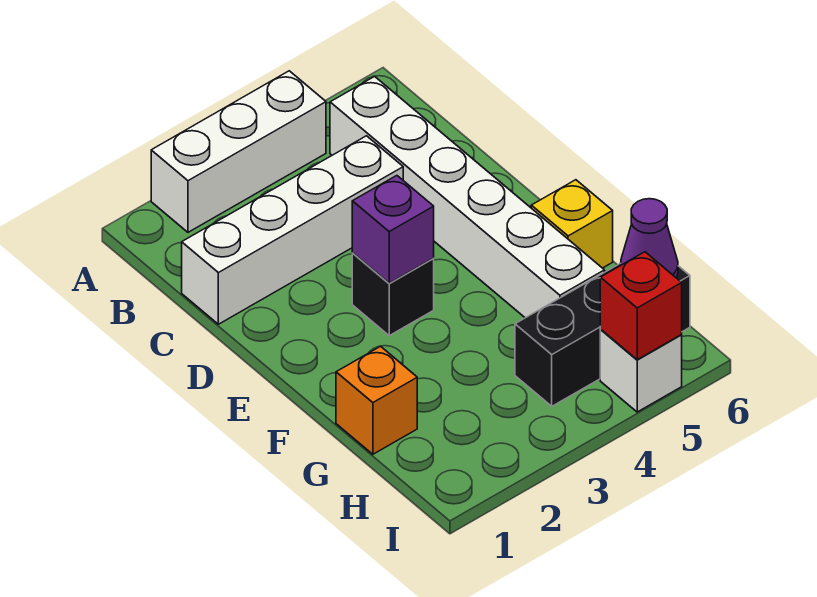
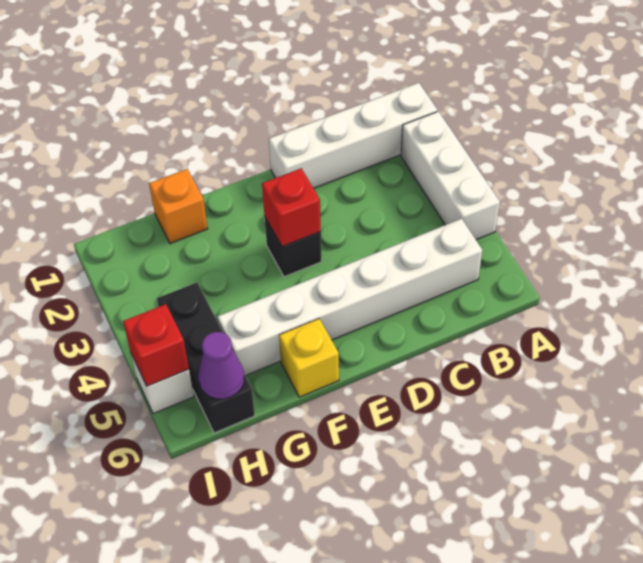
white brick C1:C4 level 1 -> white brick A1:D1 level 1
purple brick E3 level 2 -> red brick E3 level 2

